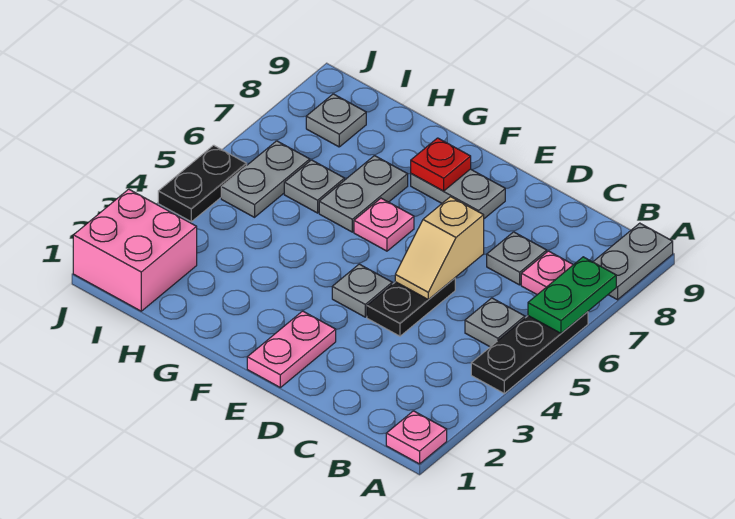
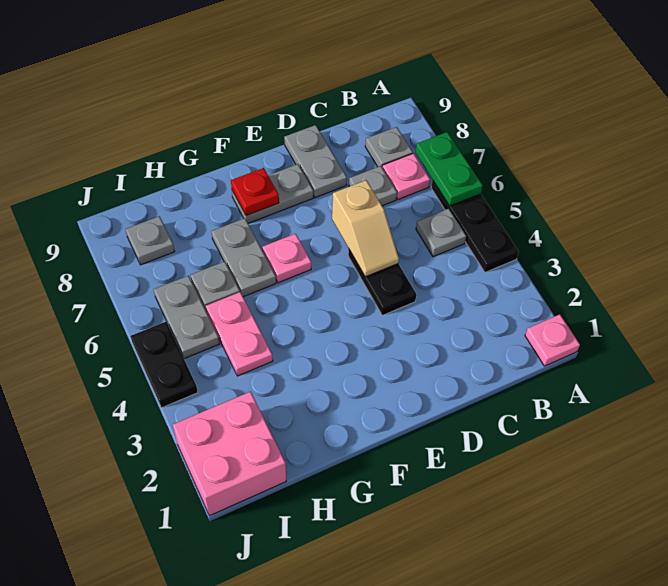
grey plate A8:A9 level 1 -> grey plate D8:D9 level 1
pink plate E1:E2 level 1 -> pink plate H4:H5 level 1
grey plate E4 level 1 -> grey plate B8 level 1

